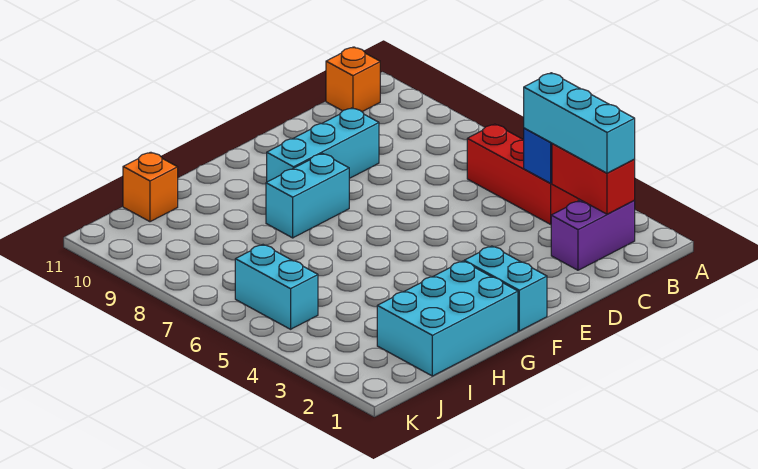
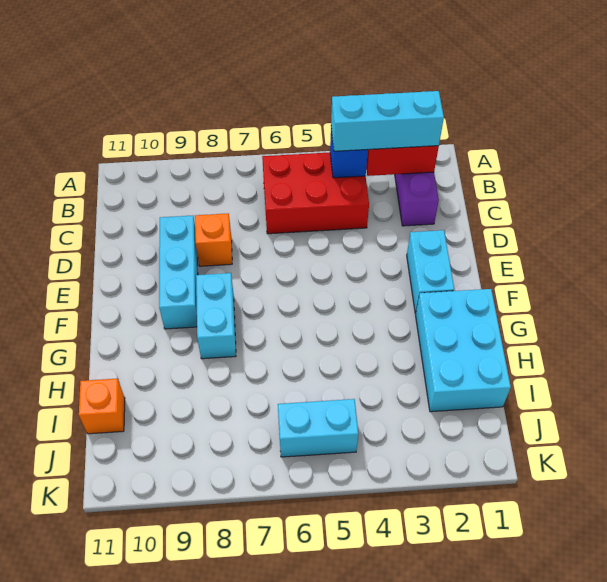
red brick B4:B6 level 1 -> red brick B4:C6 level 1
orange brick B11 level 1 -> orange brick D8 level 1
cyan brick F1:F2 level 1 -> cyan brick E2:F2 level 1

